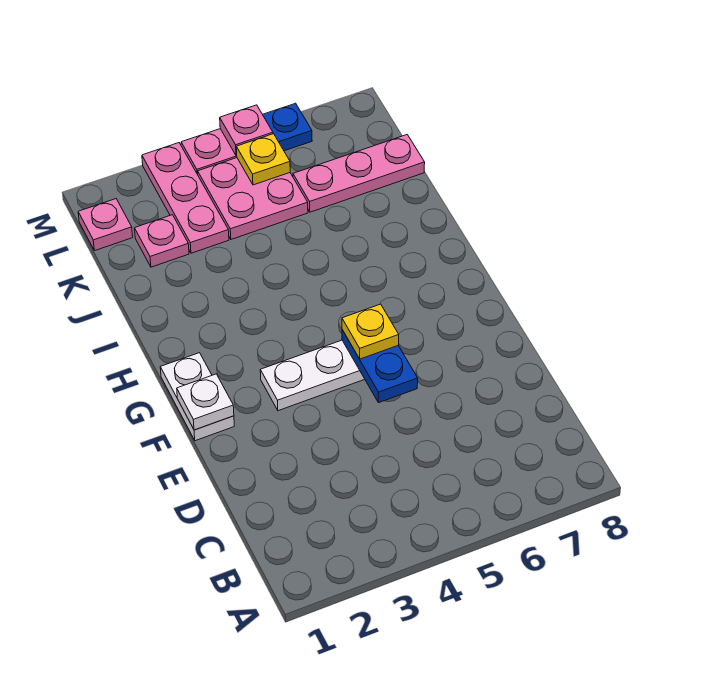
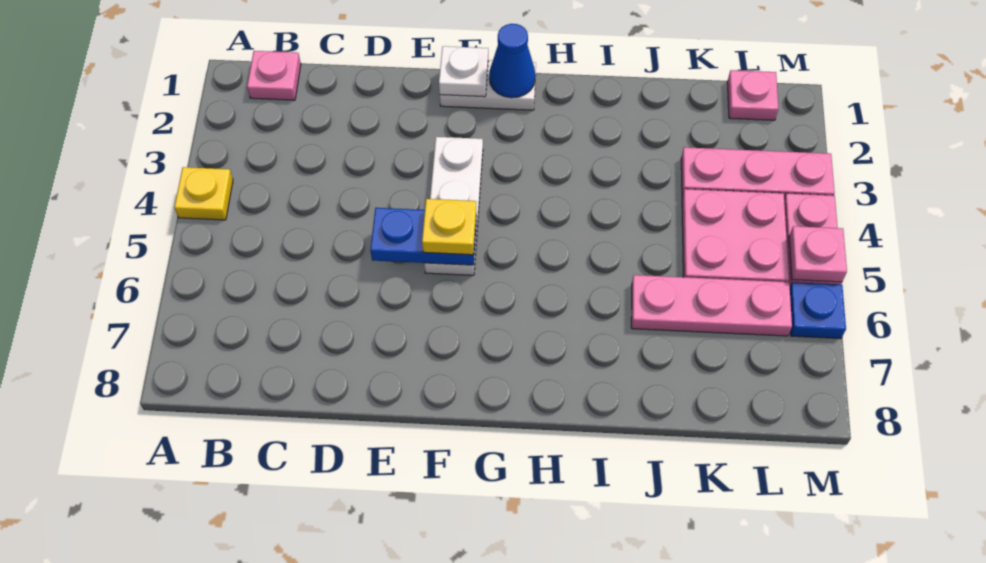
none -> blue cone G1 level 2
pink plate K2 level 1 -> pink plate B1 level 1
pink plate K6:K8 level 1 -> pink plate J6:L6 level 1
yellow plate L5 level 2 -> yellow plate A4 level 1

